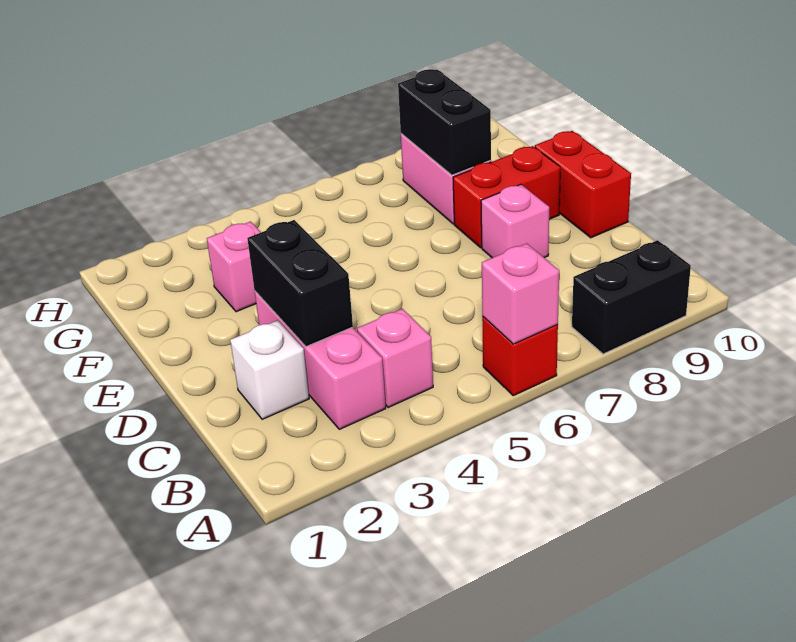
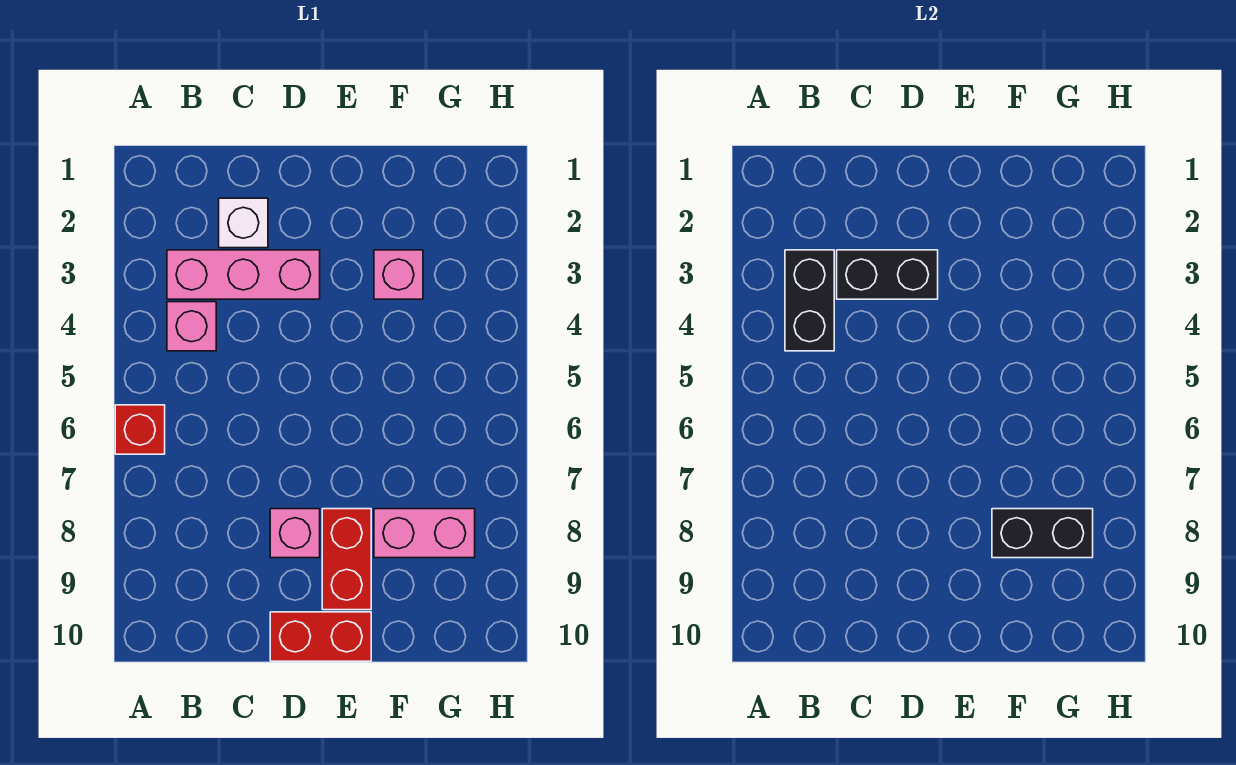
pink brick A6 level 2 -> none
black brick A8:A9 level 1 -> black brick B3:B4 level 2

